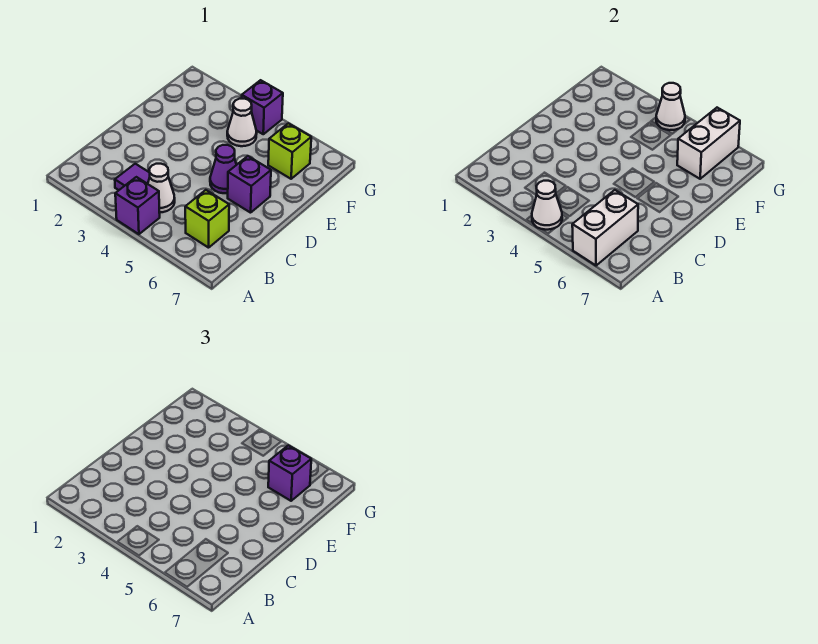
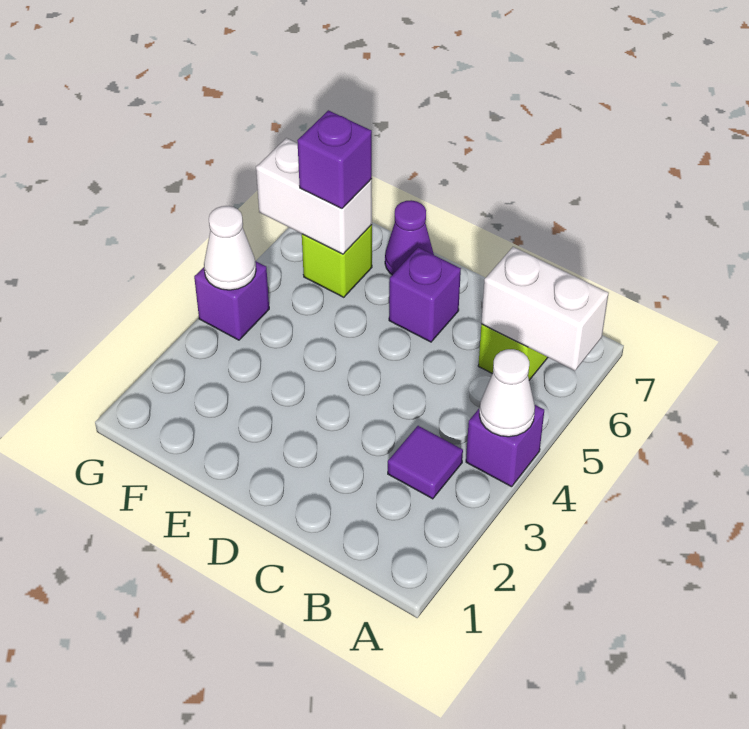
white cone B4 level 1 -> none
purple cone D5 level 1 -> purple cone E7 level 1
white cone F4 level 1 -> none

